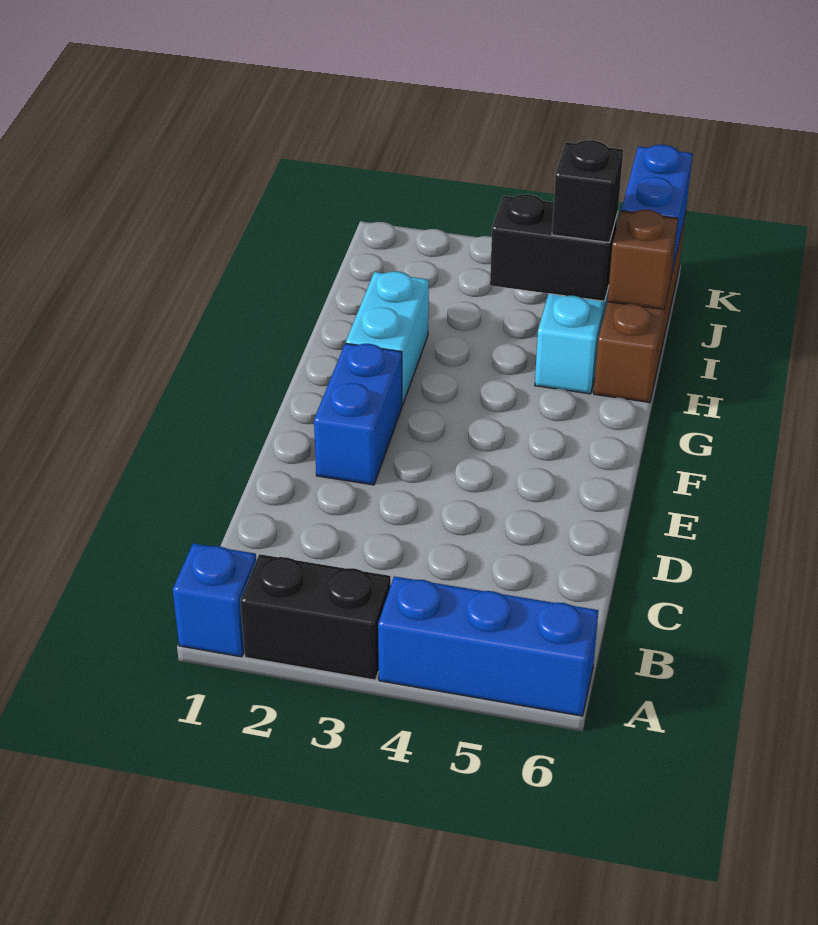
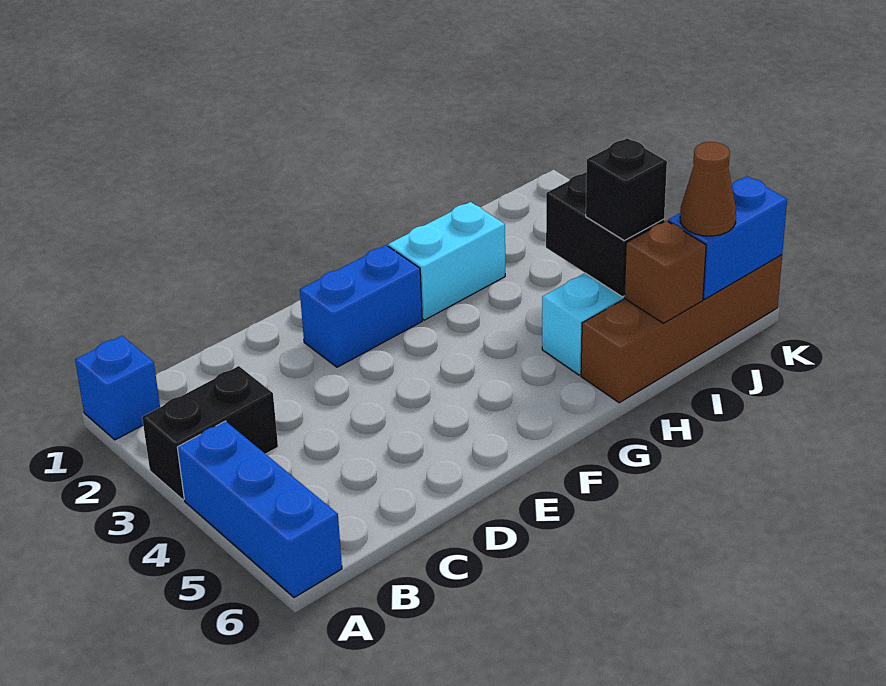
black brick A2:A3 level 1 -> black brick A3:B3 level 1
none -> brown cone J6 level 3

